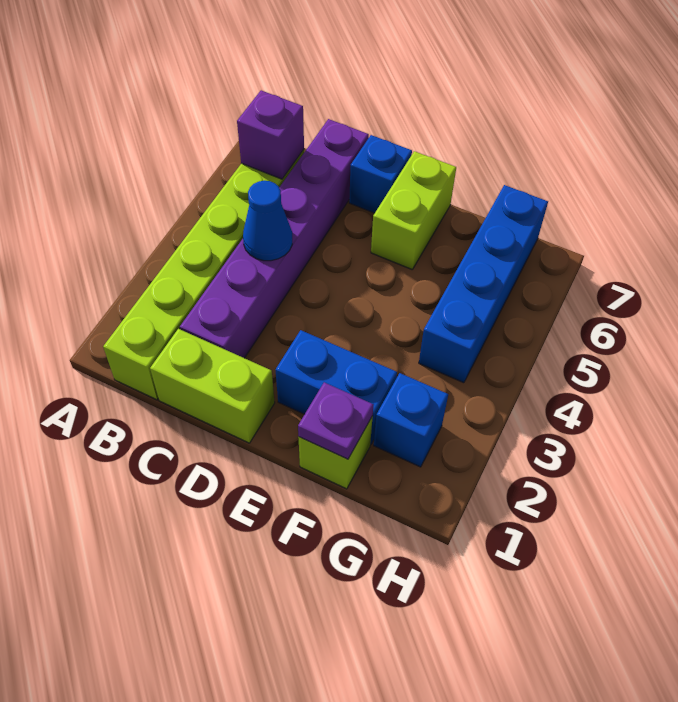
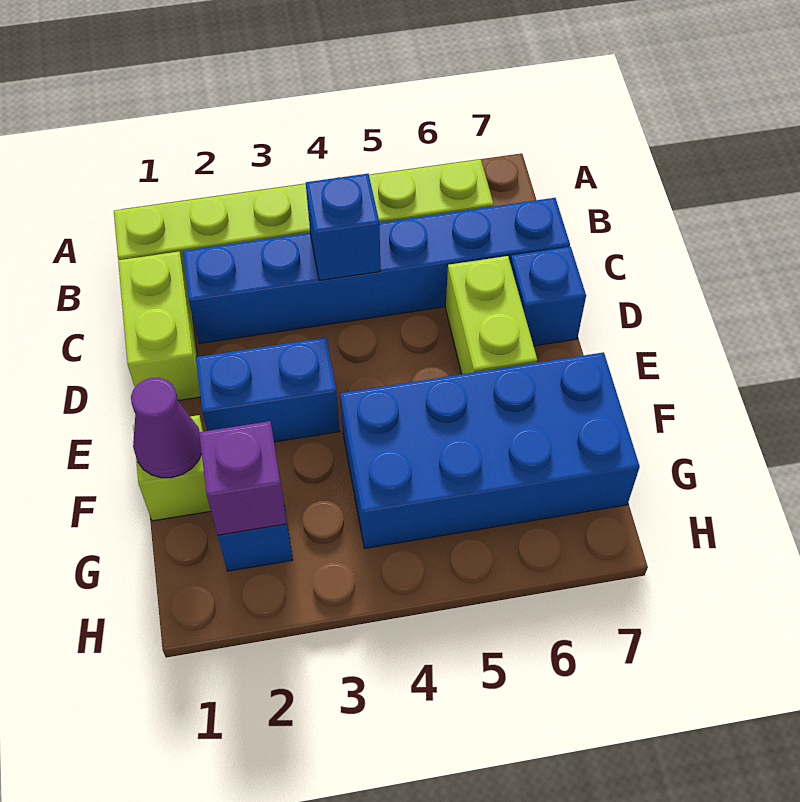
purple brick B6 level 2 -> purple brick G2 level 2
purple brick C2:C7 level 1 -> blue brick C2:C7 level 1
blue cone C4 level 2 -> blue brick C4 level 2
blue brick E2:F2 level 1 -> blue brick E2:E3 level 1
lime brick E6:E7 level 1 -> lime brick D6:E6 level 1
purple plate F1 level 2 -> purple cone F1 level 2
blue brick G4:G7 level 1 -> blue brick F4:G7 level 1

